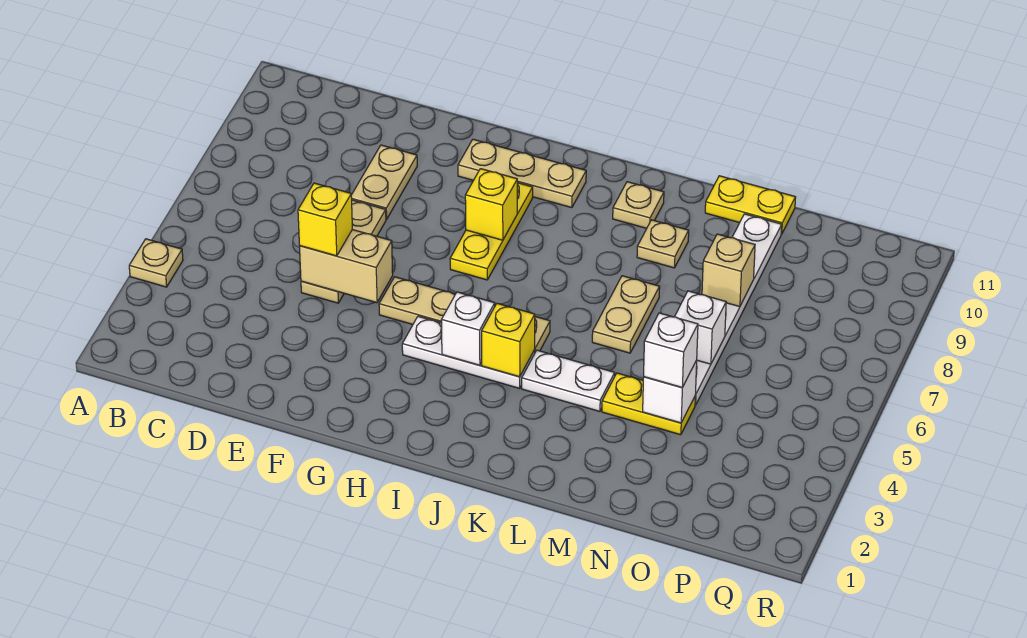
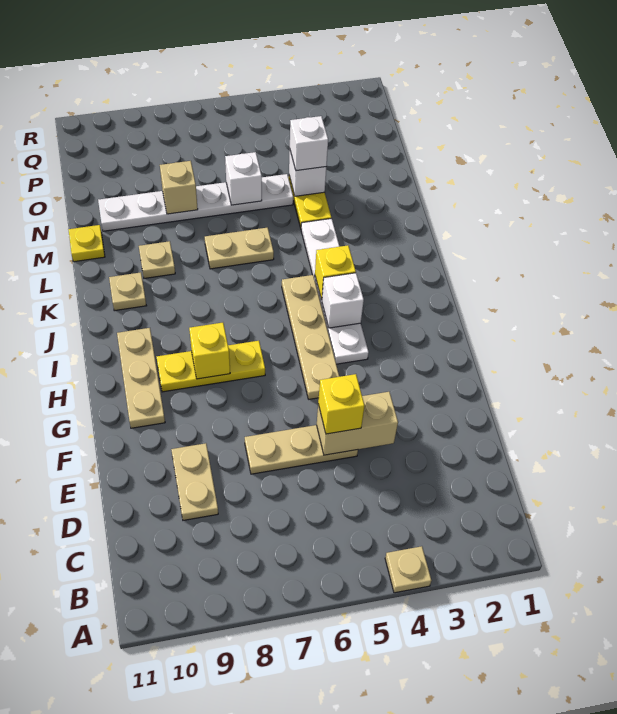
tan brick E5:F5 level 2 -> tan brick E4:E5 level 2
tan plate E8:E9 level 1 -> tan plate D9:E9 level 1
yellow plate M11:N11 level 1 -> yellow plate M11 level 1

